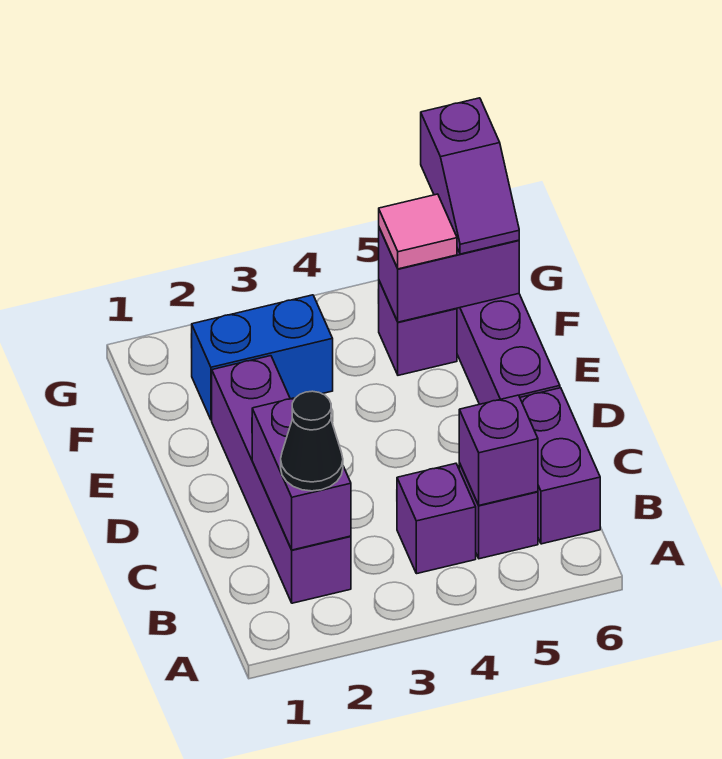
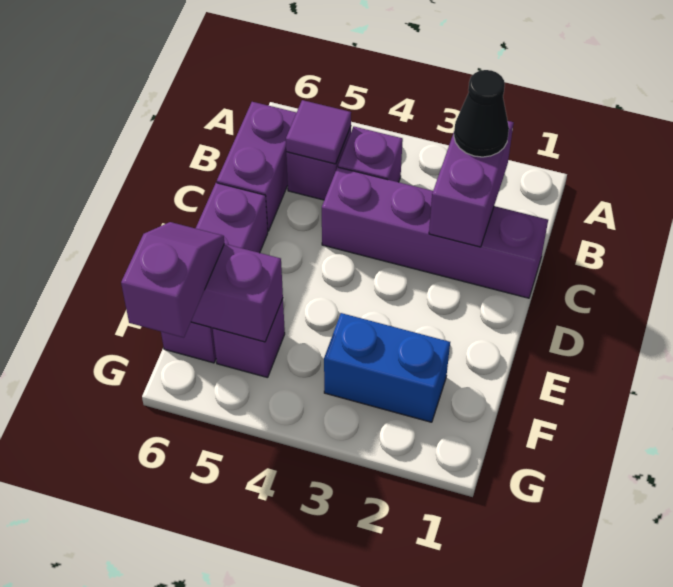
purple brick B2:E2 level 1 -> purple brick C1:C4 level 1
purple brick B5 level 2 -> purple tile B5 level 2
pink tile F5 level 3 -> none

